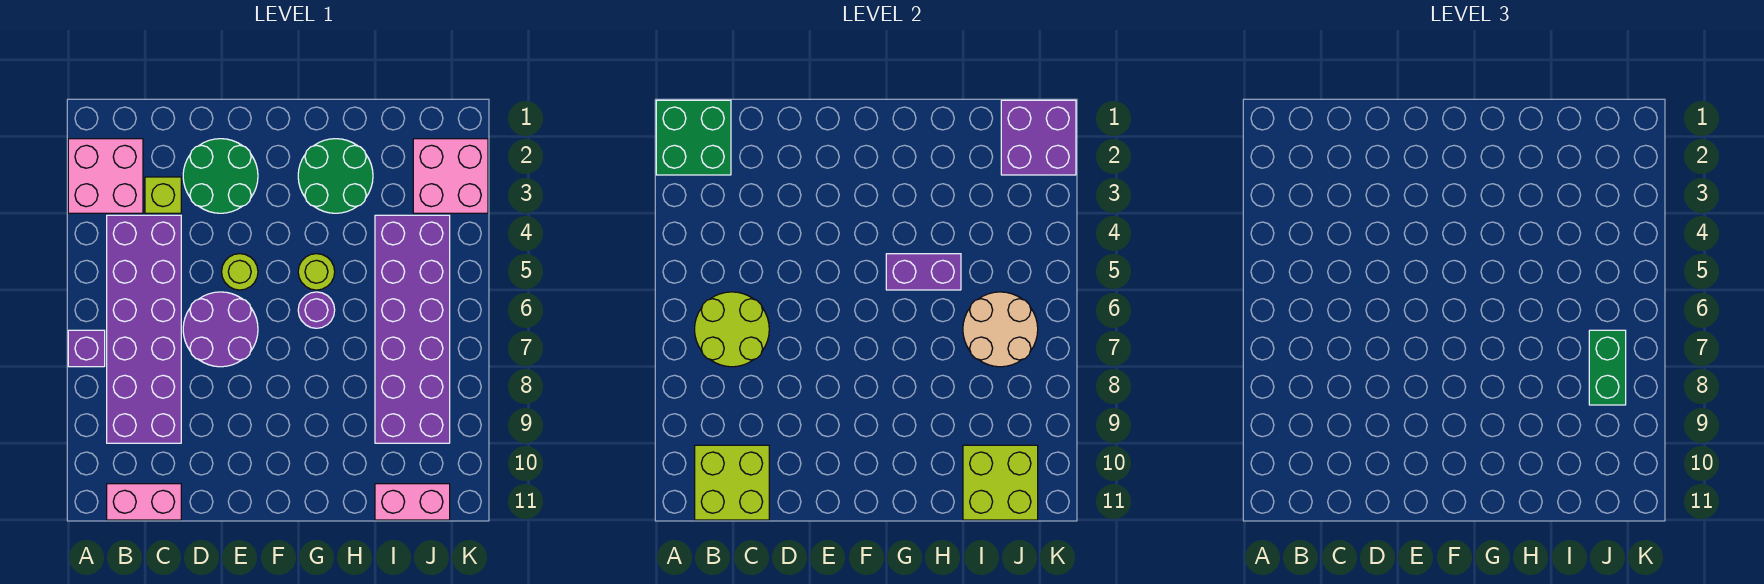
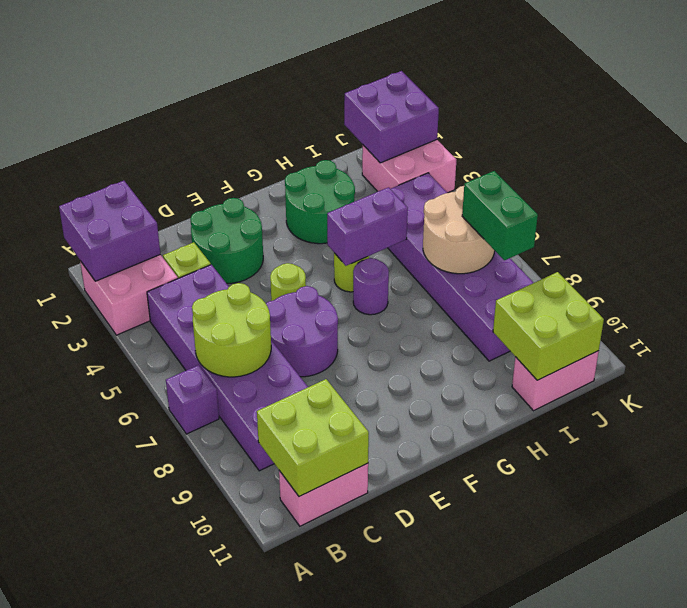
green brick A1:B2 level 2 -> purple brick A1:B2 level 2

